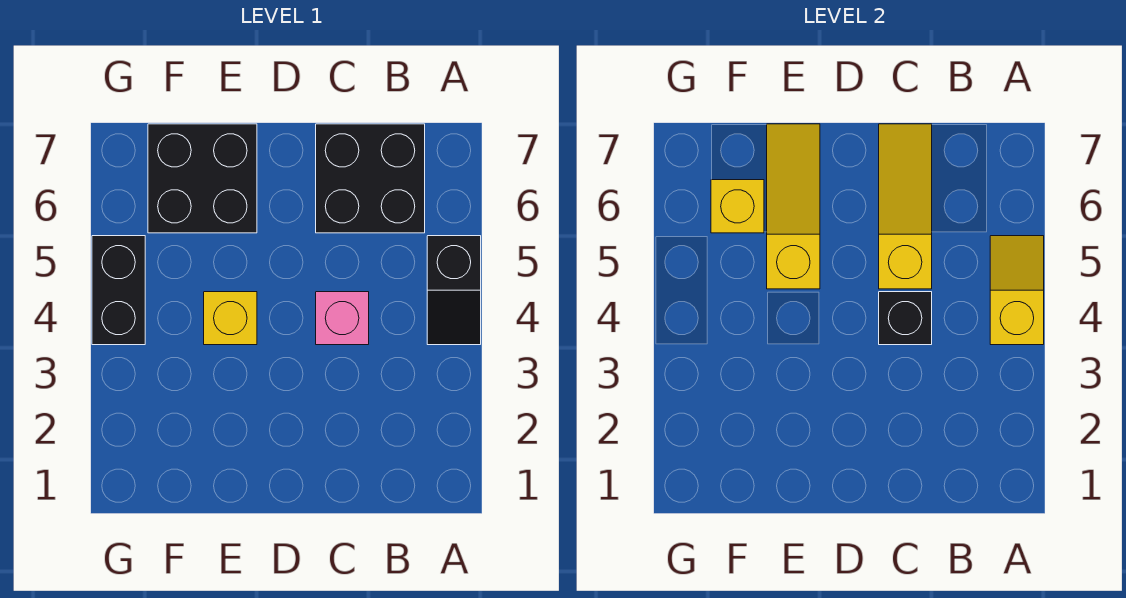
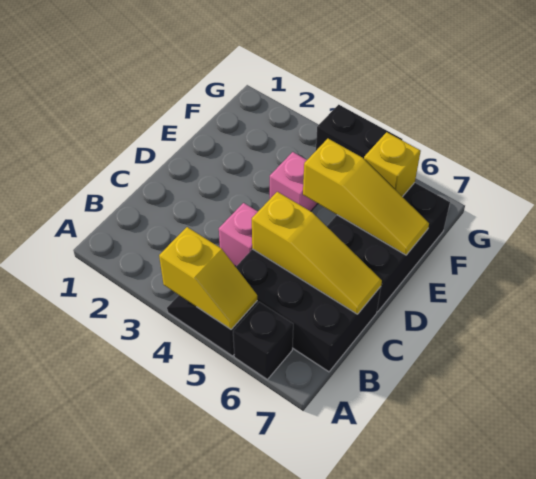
black brick B6:C7 level 1 -> black brick B5:C7 level 1
black brick C4 level 2 -> black brick A6 level 1
yellow brick E4 level 1 -> pink brick E4 level 1
black brick E6:F7 level 1 -> black brick D6:F7 level 1

